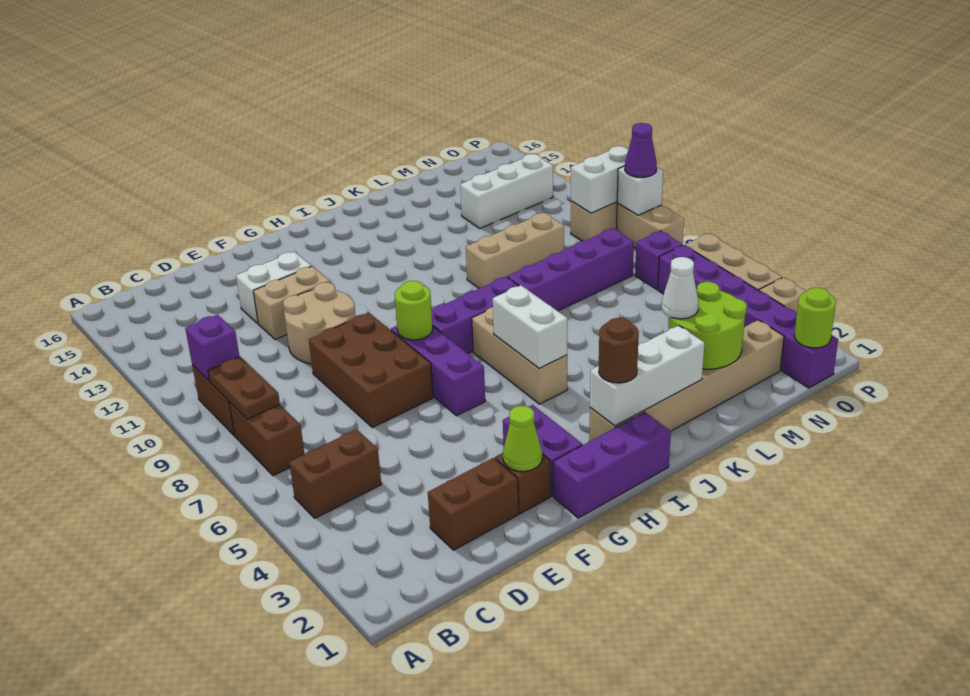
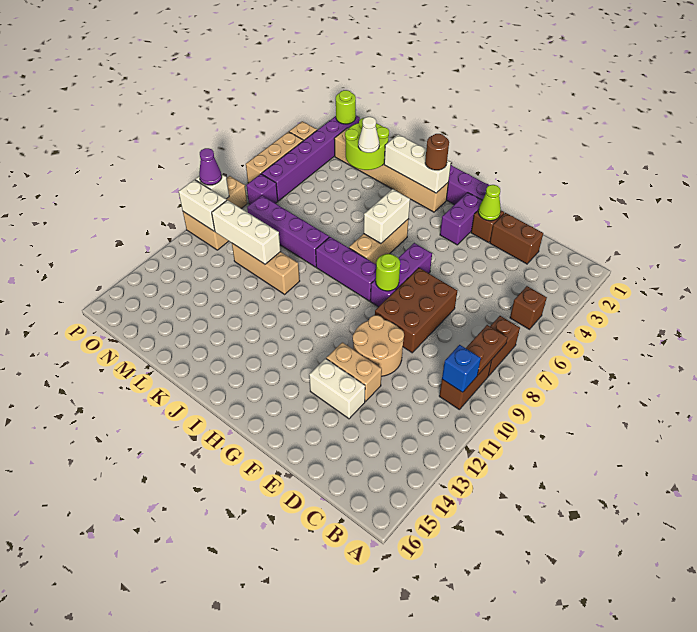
brown brick B5:C5 level 1 -> brown brick B5 level 1
purple brick B10 level 2 -> blue brick B10 level 2
white brick M13:O13 level 1 -> white brick L10:N10 level 2

